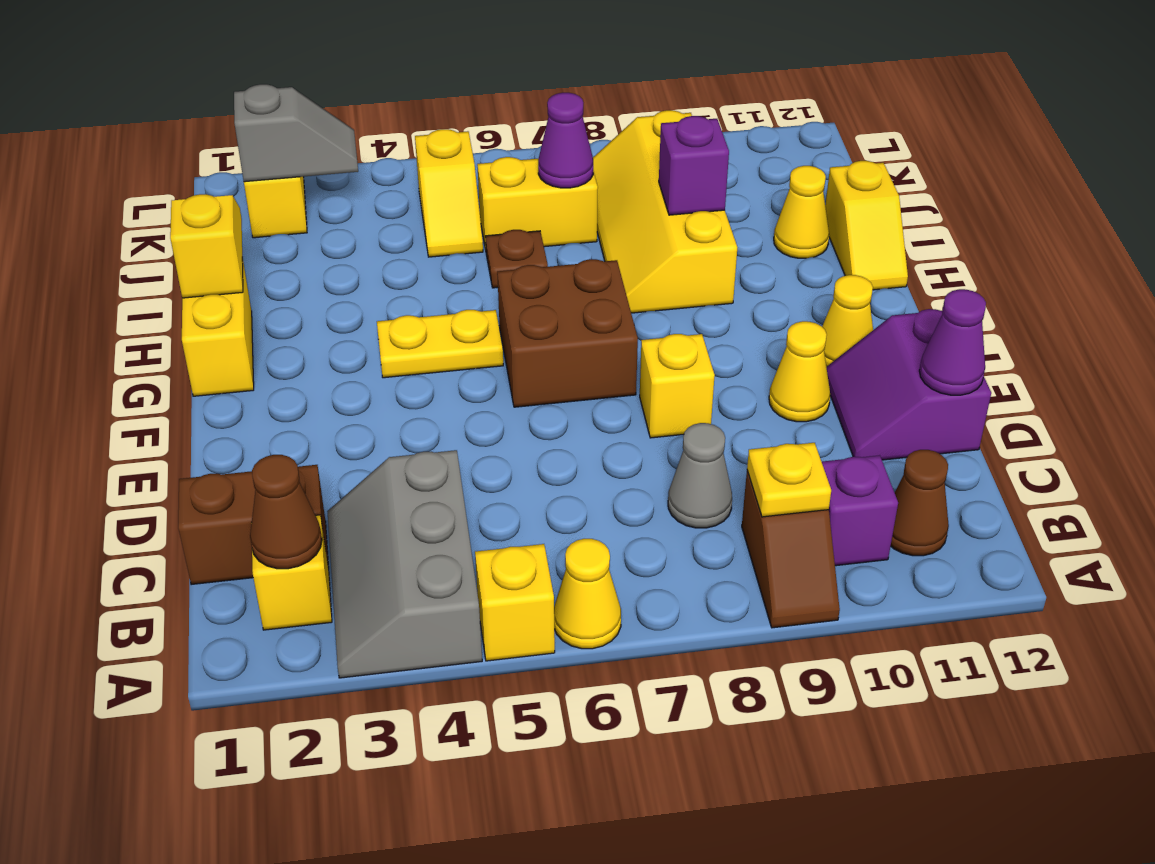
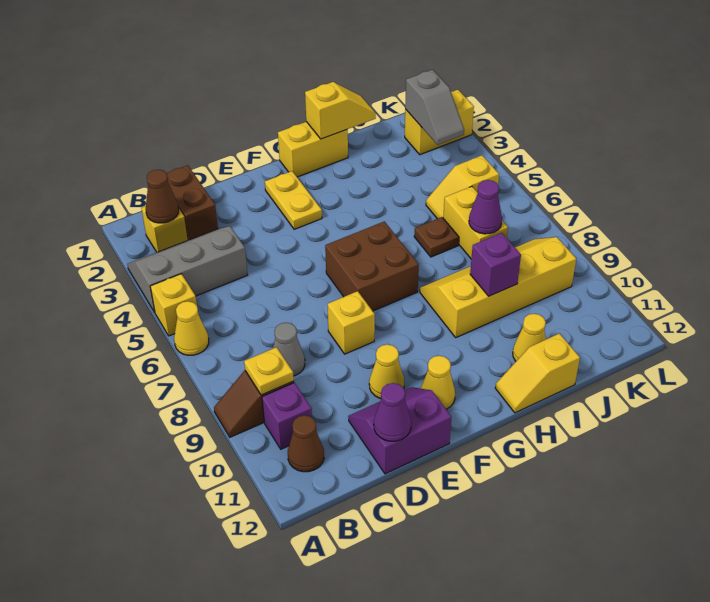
yellow plate G4:G5 level 1 -> yellow plate F2:F3 level 1

